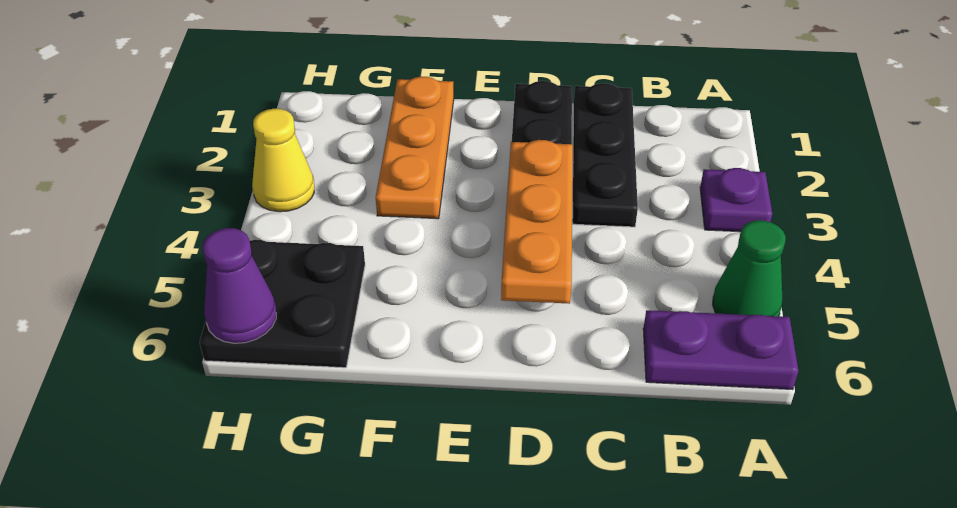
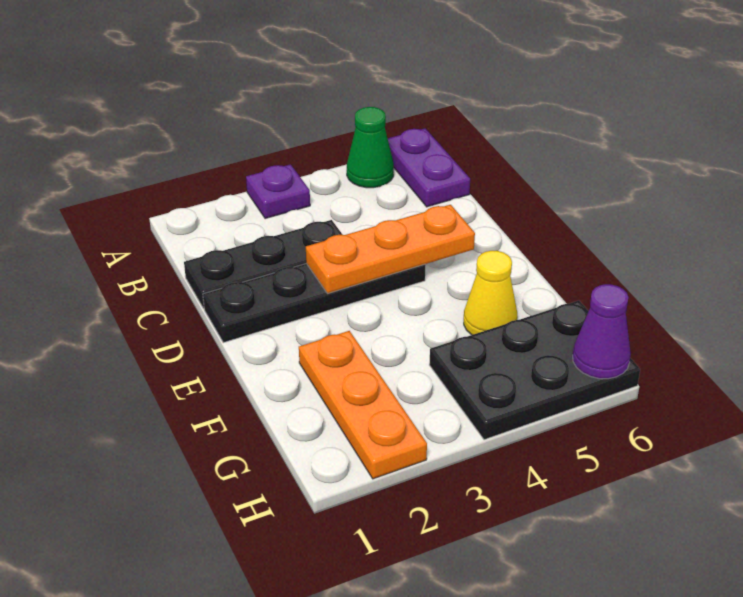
orange plate F1:F3 level 1 -> orange plate F2:H2 level 1
black plate G5:H6 level 1 -> black plate G4:H6 level 1
yellow cone H3 level 1 -> yellow cone F5 level 1

